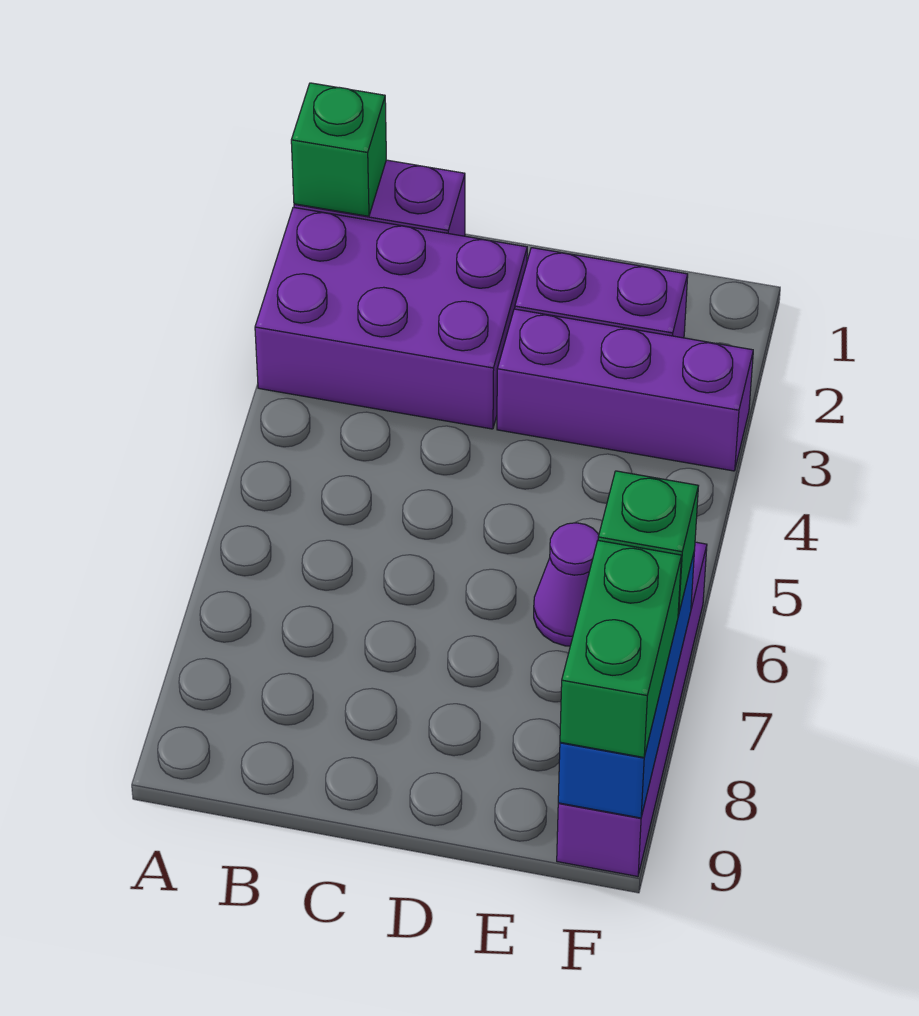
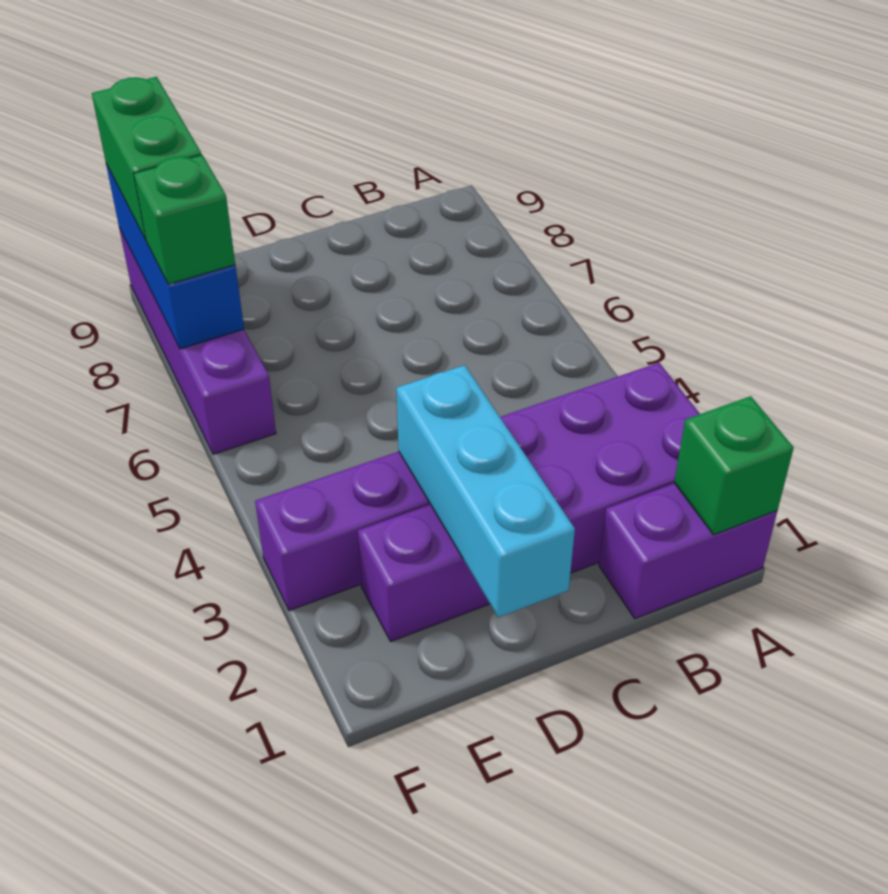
none -> cyan brick D1:D3 level 2
purple cone E6 level 1 -> none

